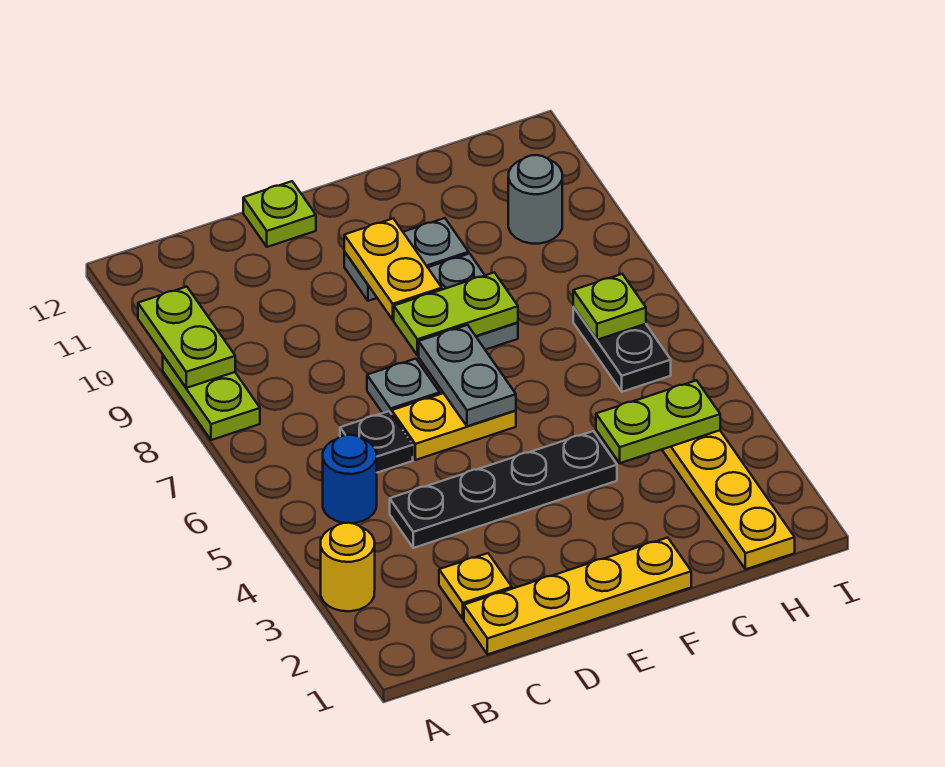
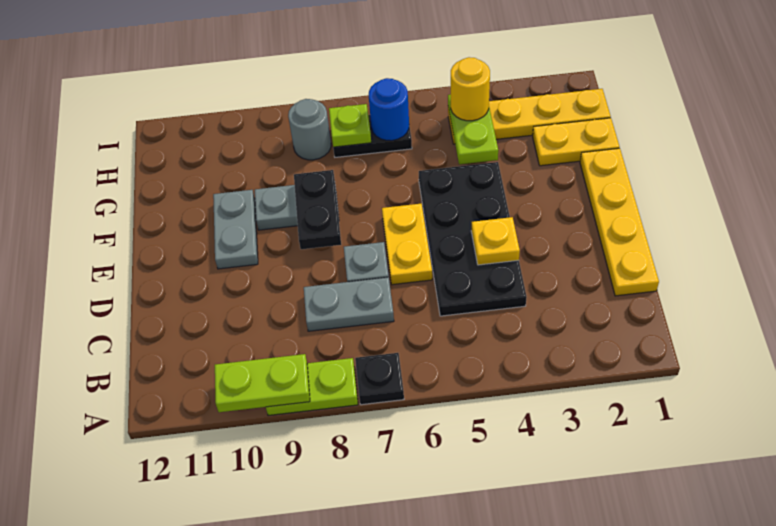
yellow round brick A3 level 1 -> yellow round brick H4 level 3
blue round brick B5 level 1 -> blue round brick H6 level 2
yellow plate C2 level 1 -> yellow plate D4 level 2
black plate C4:F4 level 1 -> black plate C4:F5 level 1
black plate C6 level 1 -> black plate A7 level 1
lime plate D12 level 1 -> none
grey plate E6:E7 level 2 -> grey plate C7:C8 level 1
lime plate E8:F8 level 2 -> black plate E8:F8 level 2
yellow plate E9:E10 level 2 -> yellow plate G1:G2 level 1
grey round brick H10 level 1 -> grey round brick H8 level 1

